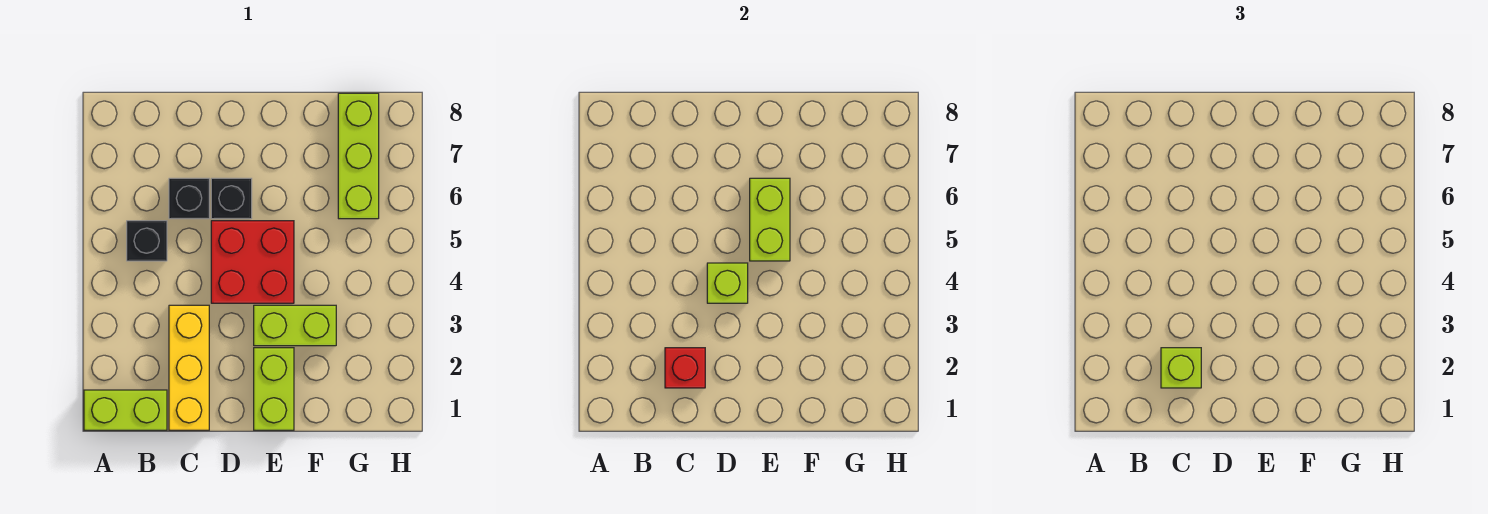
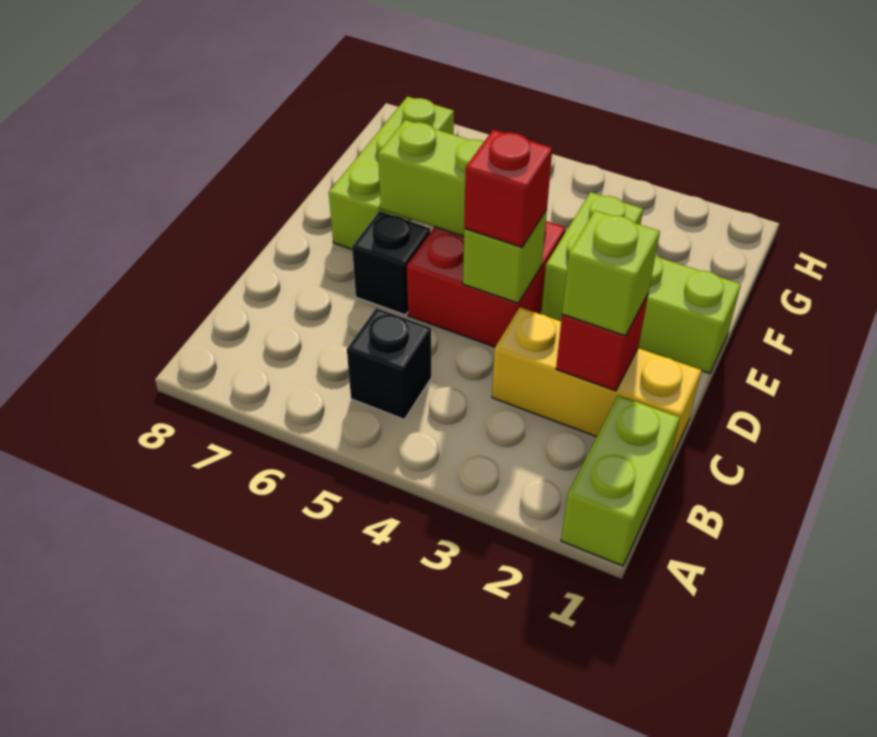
black brick C6 level 1 -> none
none -> red brick D4 level 3
lime brick G6:G8 level 1 -> lime brick E7:G7 level 1

